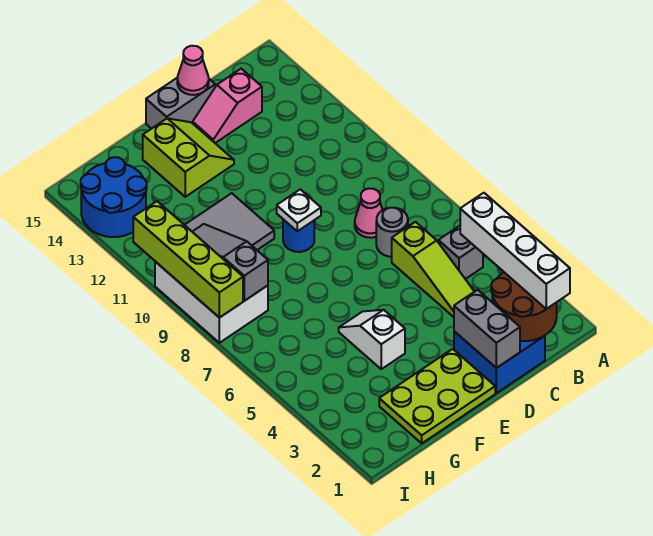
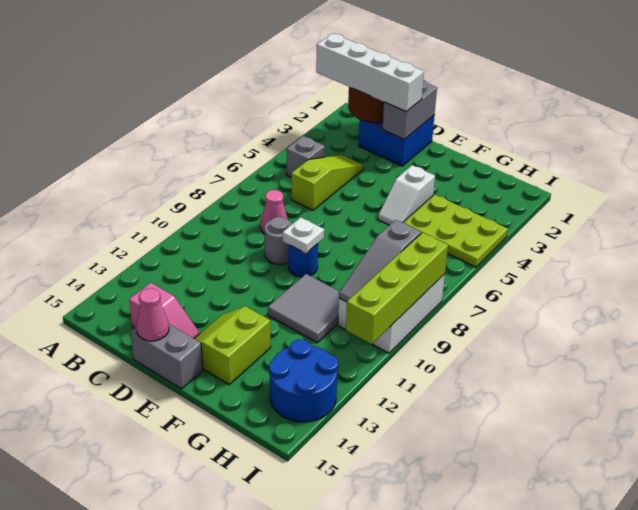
white brick B1:B4 level 3 -> white brick A2:D2 level 3
grey round brick C7 level 1 -> grey round brick D9 level 1
lime plate E1:G2 level 1 -> lime plate G4:I5 level 1

